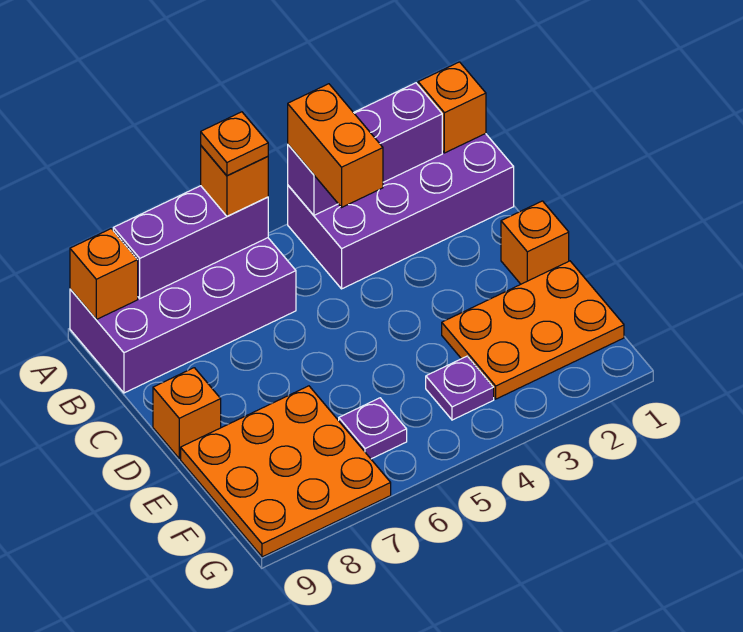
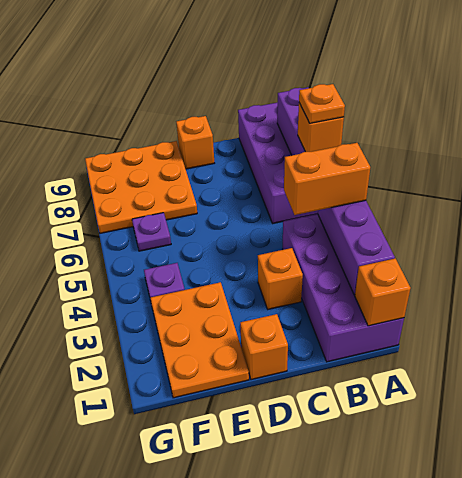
orange brick A9 level 2 -> orange brick C3 level 1

